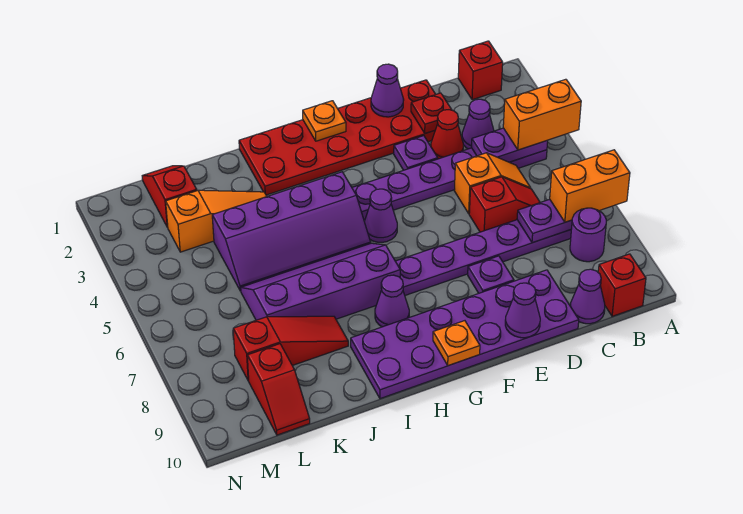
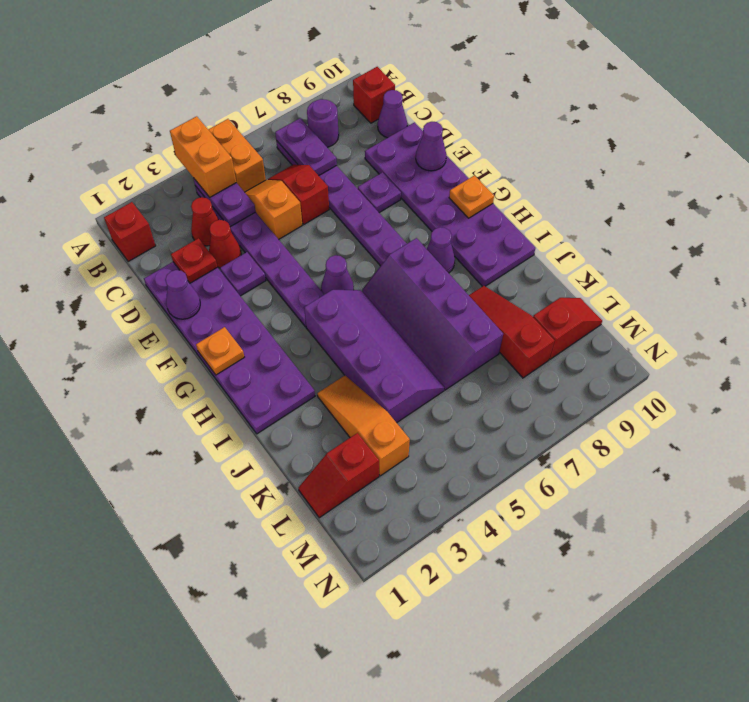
orange brick A7:B7 level 3 -> orange brick A5:B5 level 1
purple cone C3 level 1 -> red cone C3 level 1
red plate D1:I2 level 1 -> purple plate D1:I2 level 1

